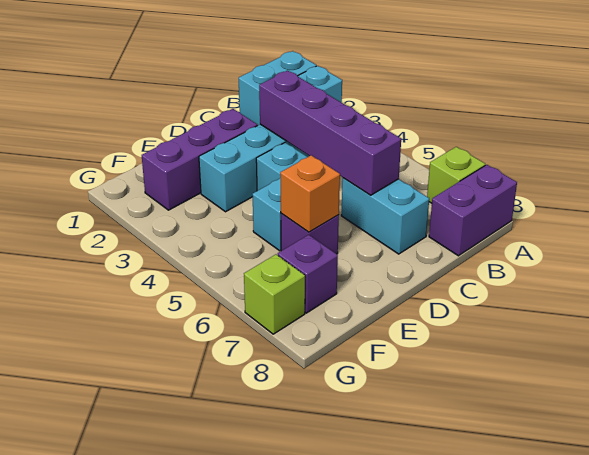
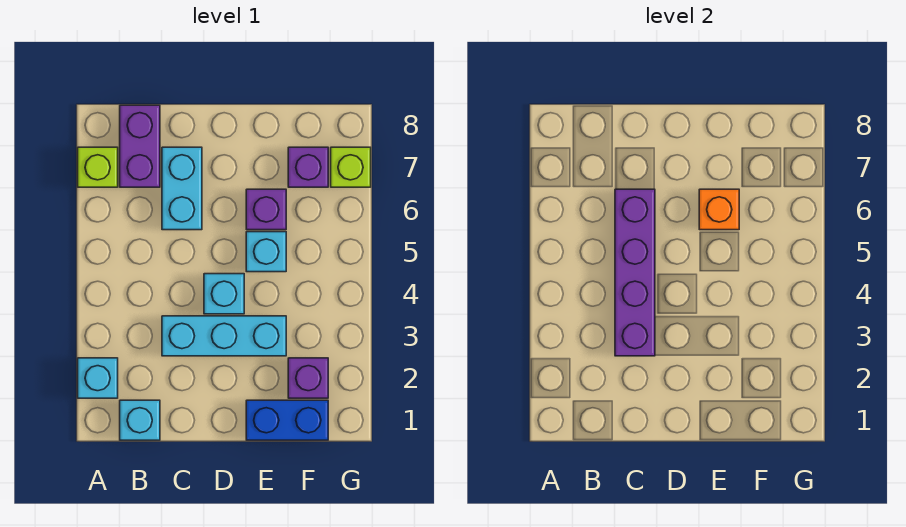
cyan brick A1:B1 level 1 -> cyan brick B1 level 1
purple brick A8:B8 level 1 -> purple brick B7:B8 level 1
purple brick D2:F2 level 1 -> purple brick F2 level 1
none -> blue brick E1:F1 level 1

